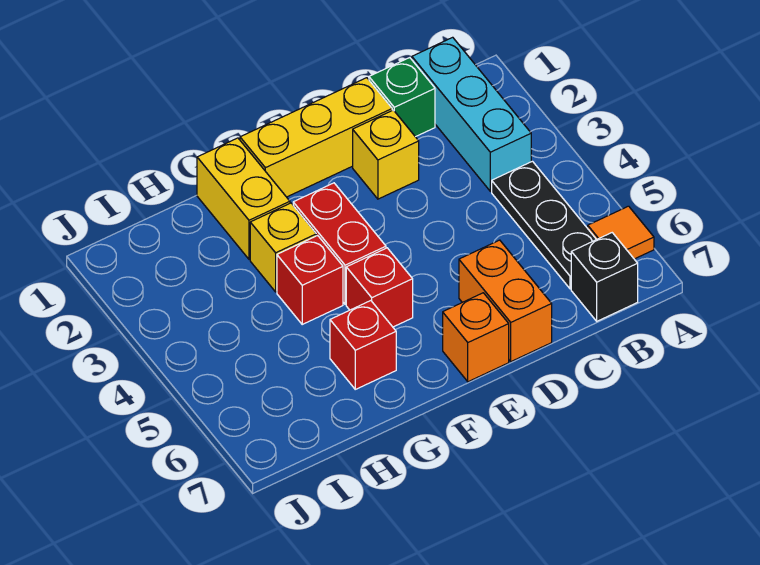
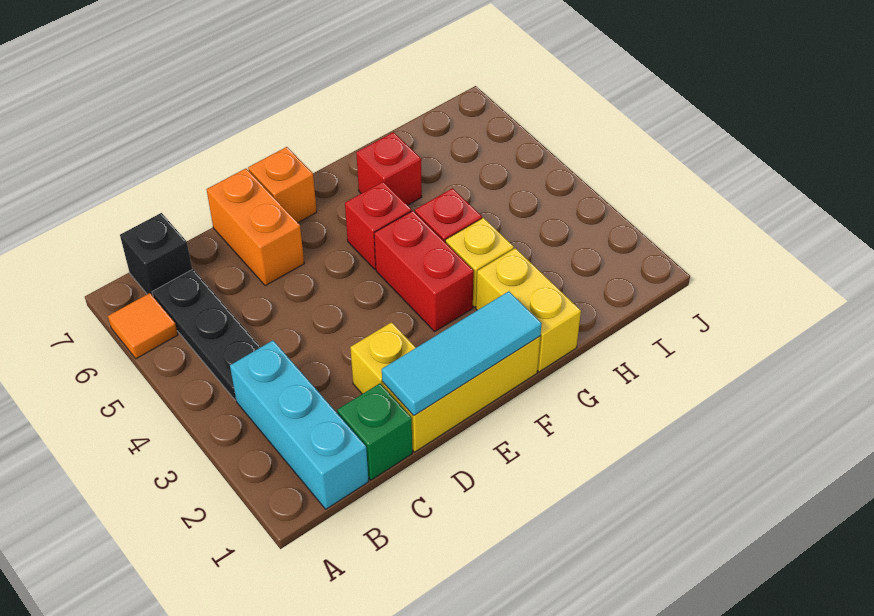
none -> cyan tile D1:F1 level 2

